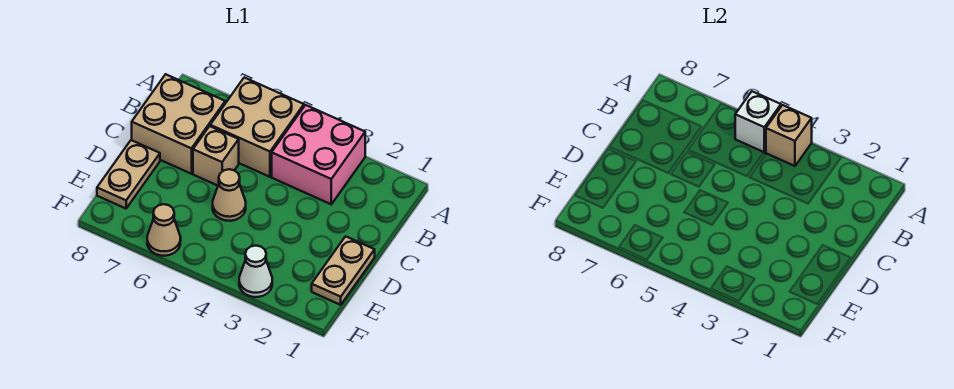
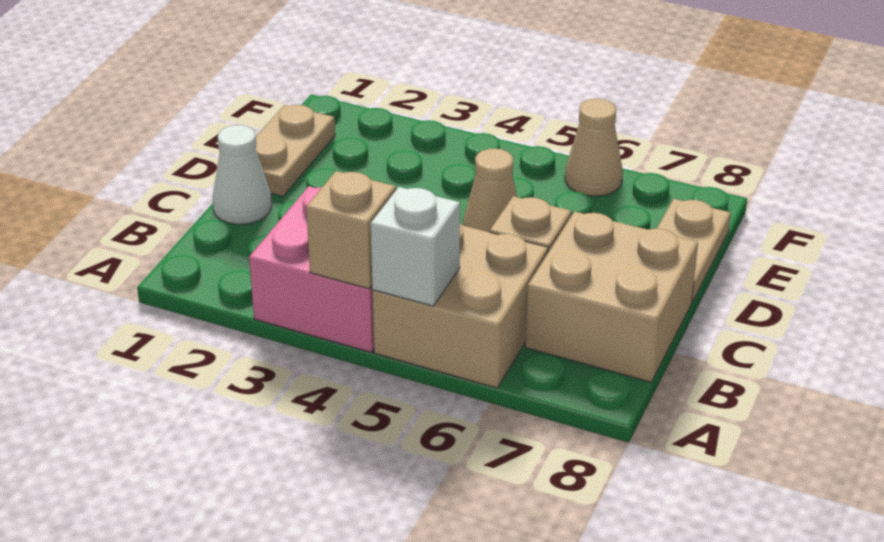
white cone F3 level 1 -> white cone C1 level 1

